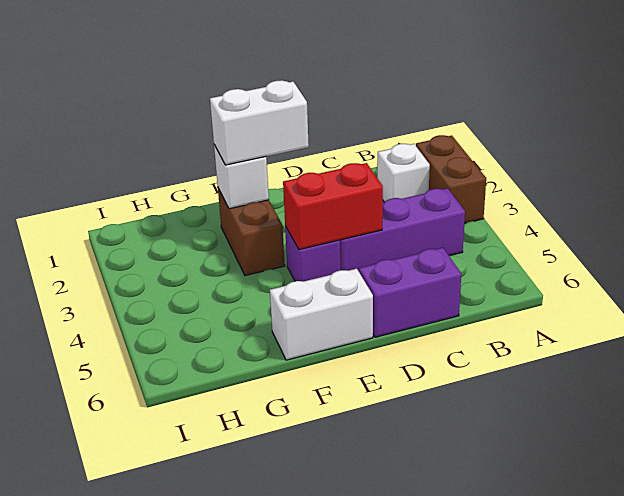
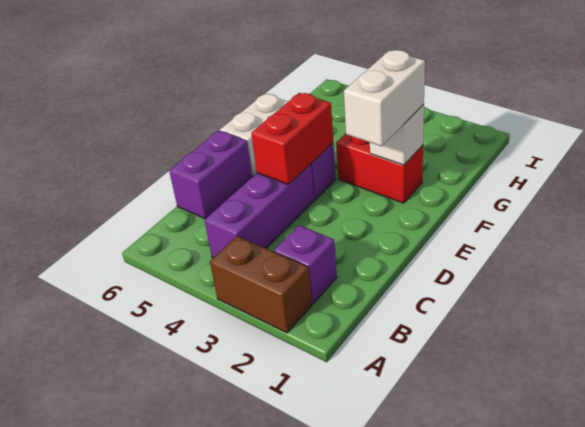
white brick B2 level 1 -> purple brick B2 level 1
brown brick F2:F3 level 1 -> red brick F2:F3 level 1

